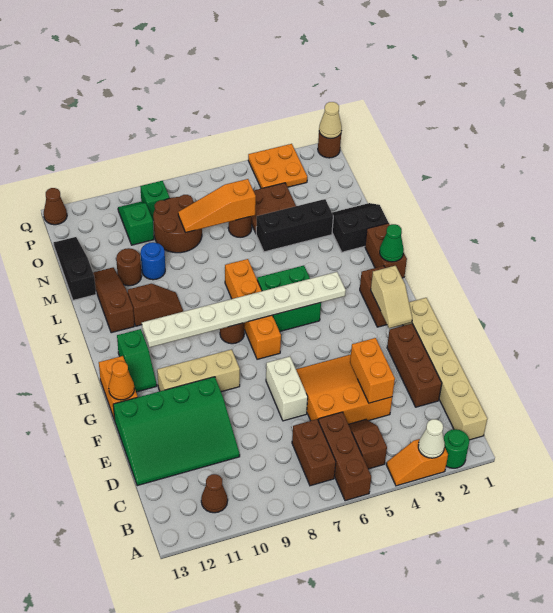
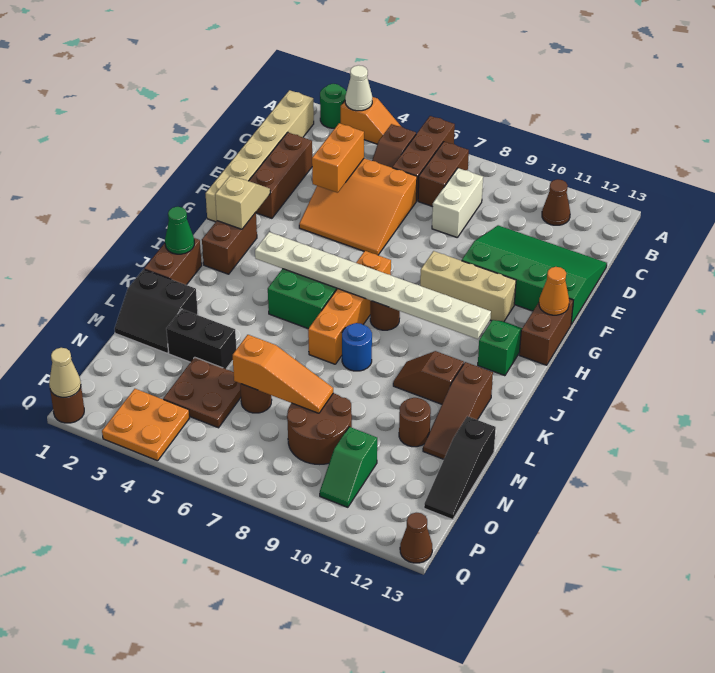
white brick E7:F7 level 1 -> white brick C8:D8 level 1
orange brick G13:H13 level 1 -> brown brick G13:H13 level 1
black brick M3:M5 level 1 -> black brick M3:M4 level 1
blue round brick M10 level 1 -> blue round brick K8 level 1
green brick P9 level 1 -> none

